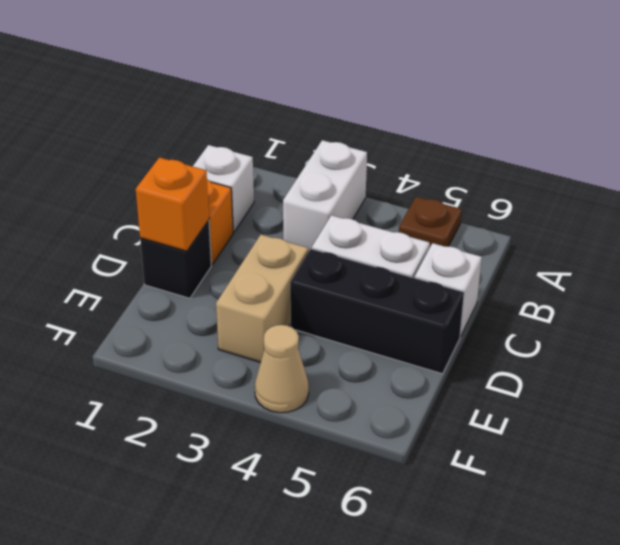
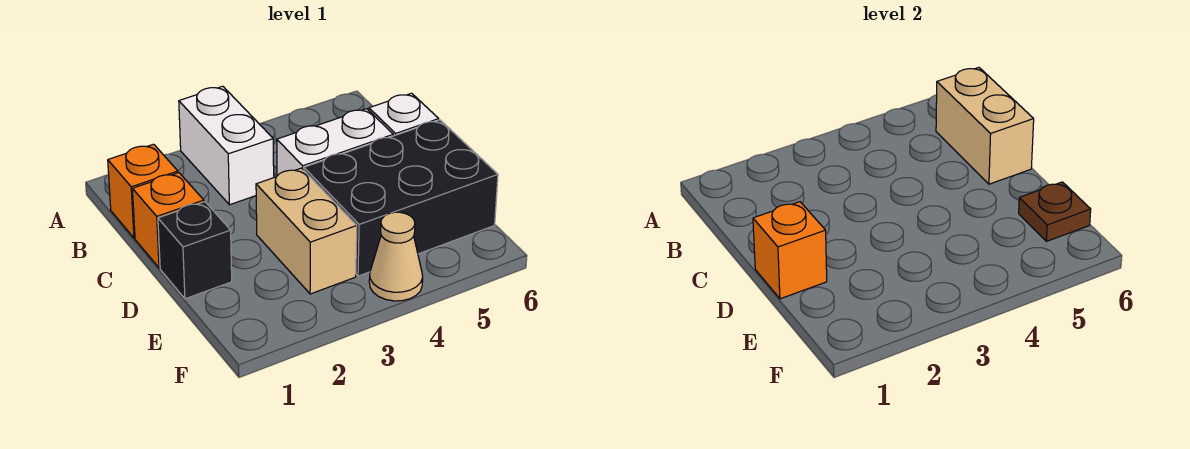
brown plate A5 level 1 -> brown plate E6 level 2
white brick B1 level 1 -> orange brick B1 level 1
none -> tan brick B6:C6 level 2
black brick D4:D6 level 1 -> black brick D4:E6 level 1

